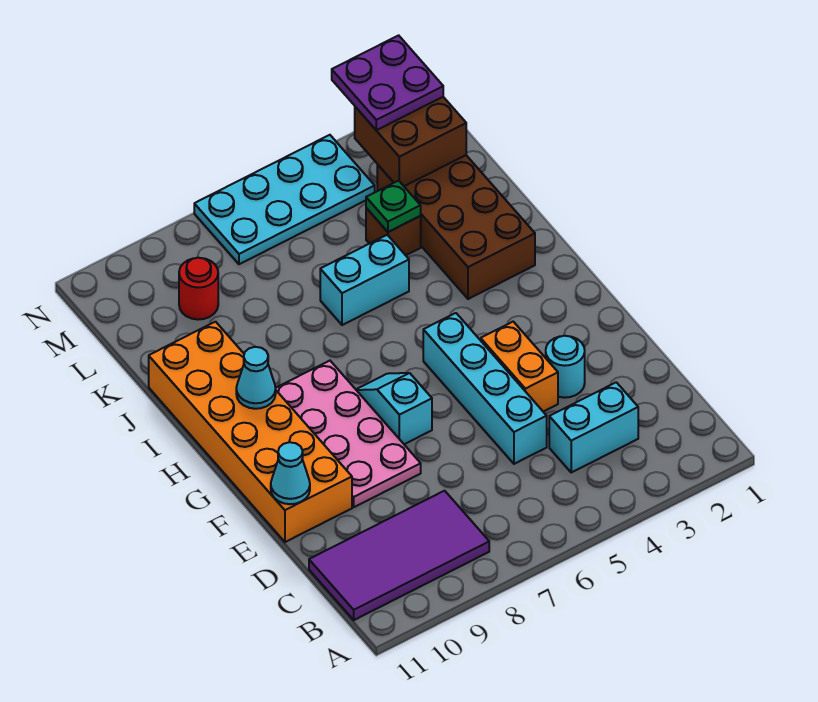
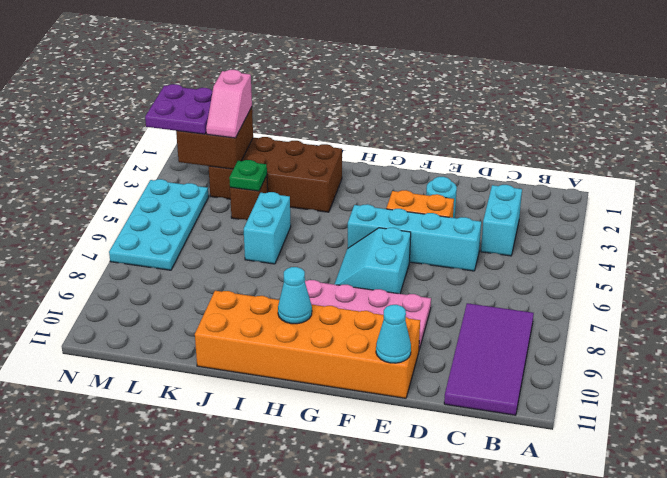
cyan slope F7:G7 level 1 top F -> cyan slope F6:G7 level 1 top F
none -> pink slope L2:L3 level 3 top 2
red round brick L9 level 1 -> none

